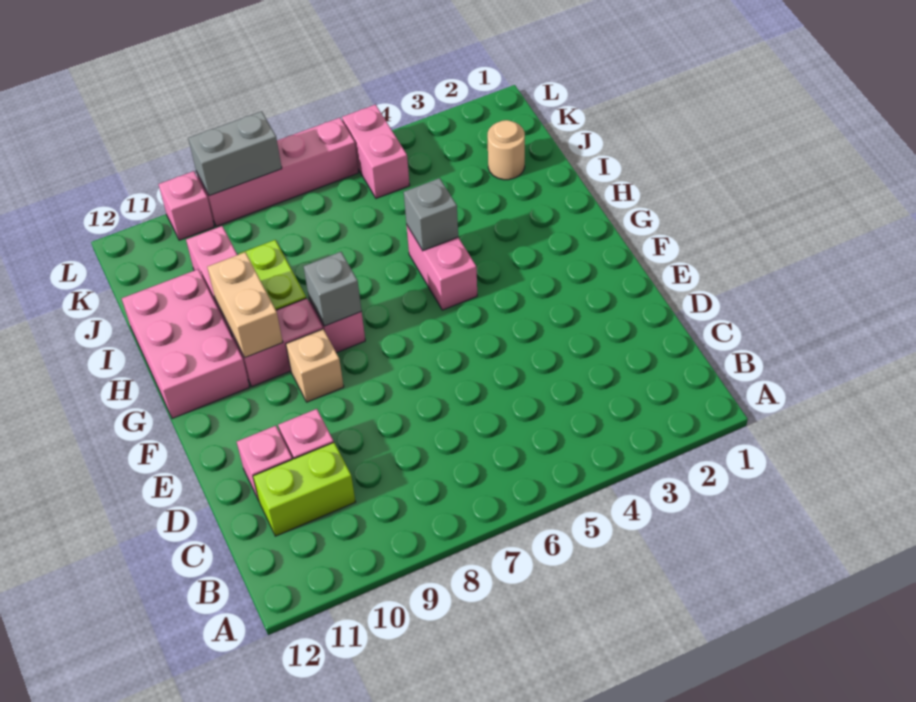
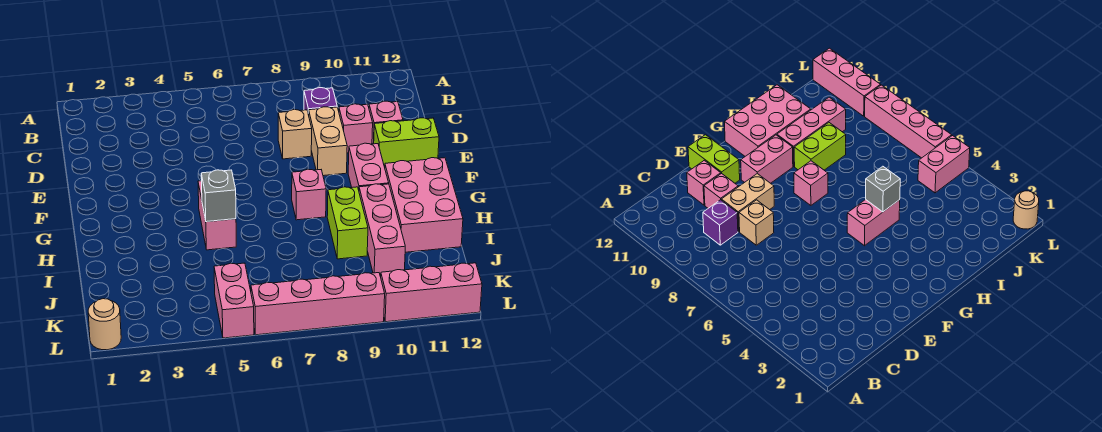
none -> purple brick C9 level 1
lime brick C10:C11 level 1 -> lime brick E11:E12 level 1
tan brick F9 level 1 -> tan brick D8 level 1
grey brick G8 level 2 -> none
pink brick G9:G10 level 1 -> pink brick F10:G10 level 1
tan brick G10:H10 level 2 -> tan brick D9:E9 level 1
tan round brick J2 level 1 -> tan round brick L1 level 1
grey brick L8:L9 level 2 -> none
pink brick L10 level 1 -> pink brick L10:L12 level 1

